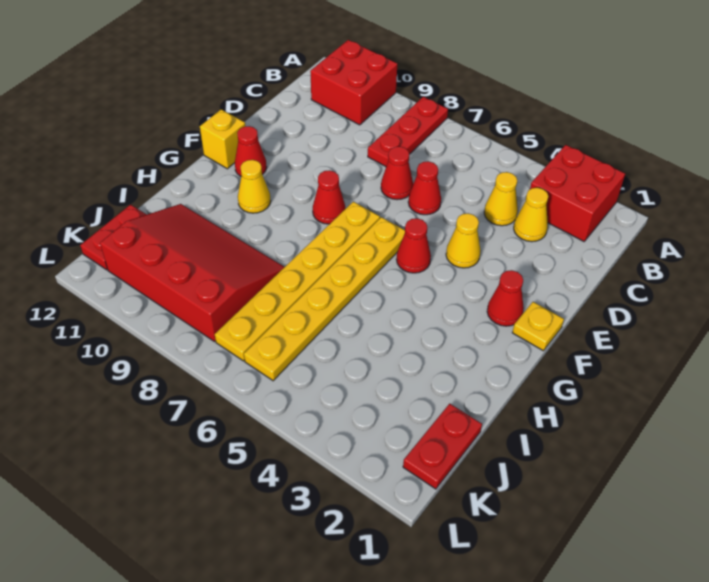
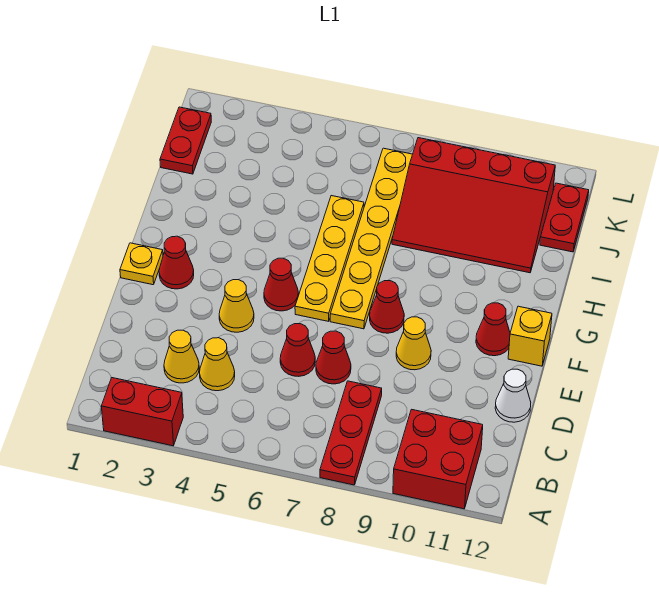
red brick A2:B3 level 1 -> red brick A2:A3 level 1
none -> white cone D12 level 1
yellow plate F6:K6 level 1 -> yellow plate F6:I6 level 1
yellow cone G10 level 1 -> yellow cone E9 level 1

